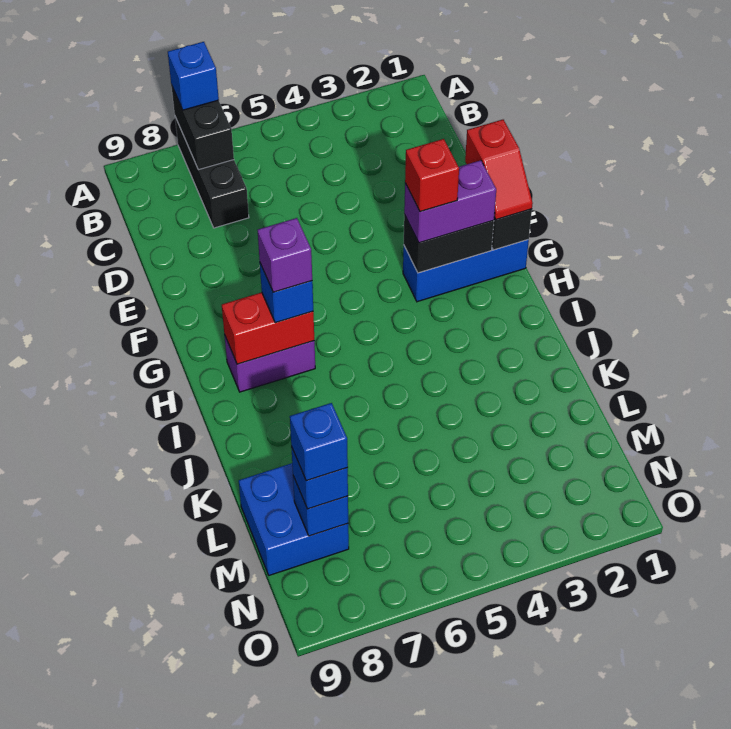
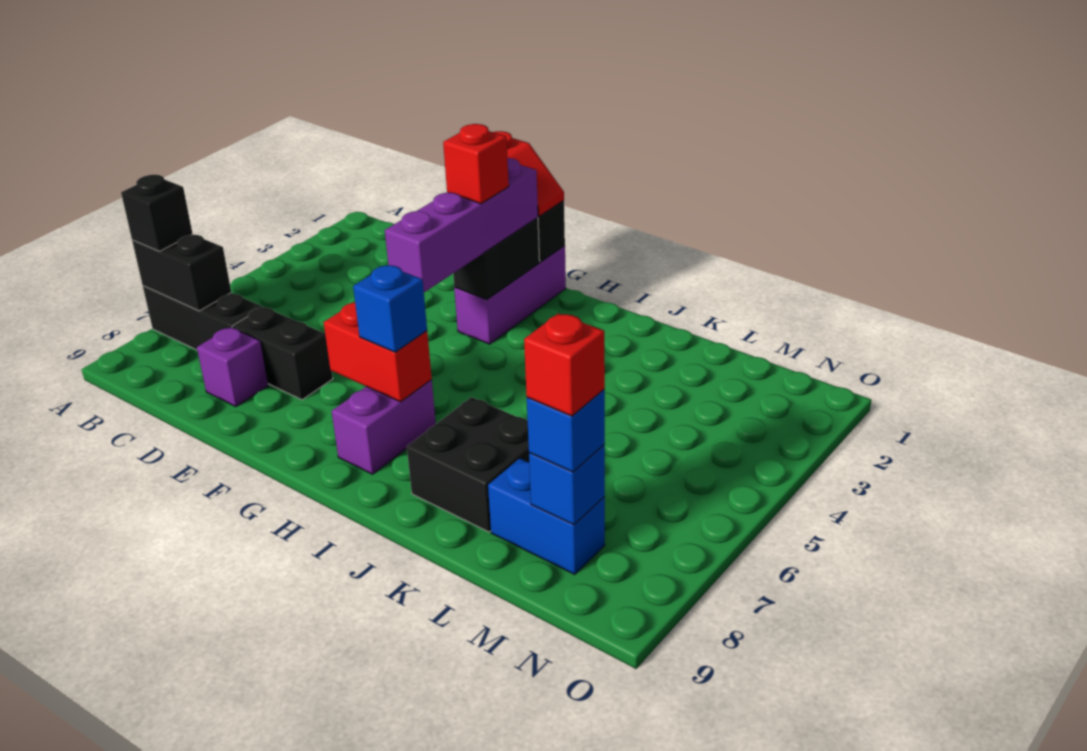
blue brick A7 level 3 -> black brick A7 level 3
none -> black brick D7:E7 level 1
blue brick G1:G3 level 1 -> purple brick G1:G3 level 1
purple brick G2:G3 level 3 -> purple brick G2:G5 level 3
red brick H7:H8 level 2 -> red brick G7:H7 level 2
purple brick H7 level 4 -> purple brick D8 level 1
none -> black brick J7:K8 level 1
blue brick L8:M9 level 1 -> blue brick L8:M8 level 1
blue brick M8 level 4 -> red brick M8 level 4

